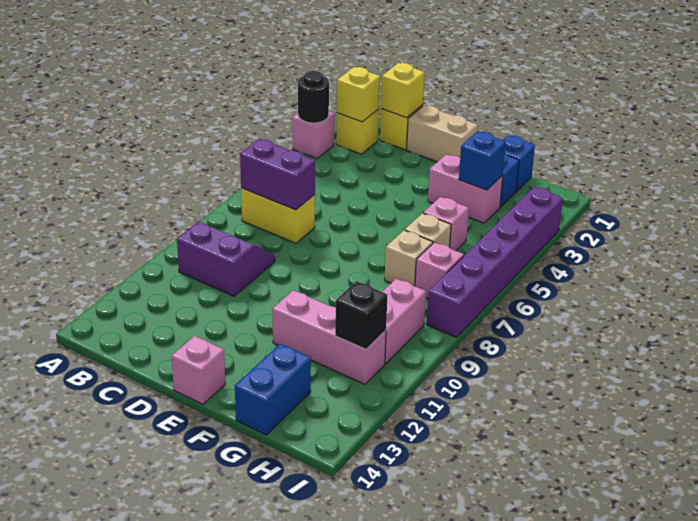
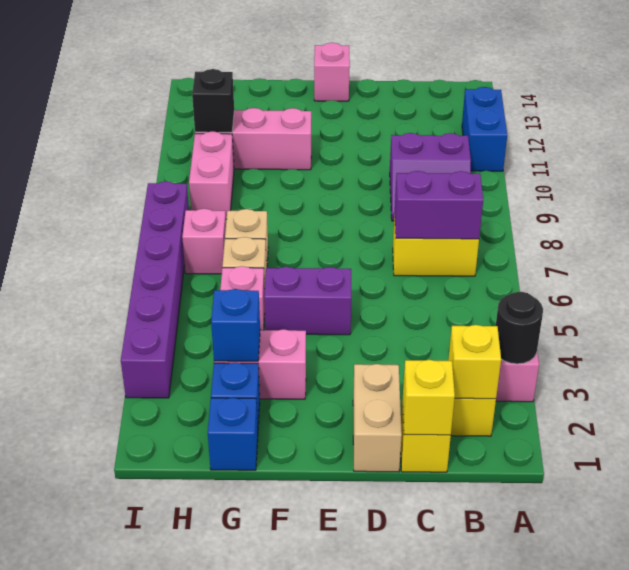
tan brick D1:E1 level 1 -> tan brick D1:D2 level 1
none -> purple brick E5:F5 level 1
blue brick G13:G14 level 1 -> blue brick A11:A12 level 1

